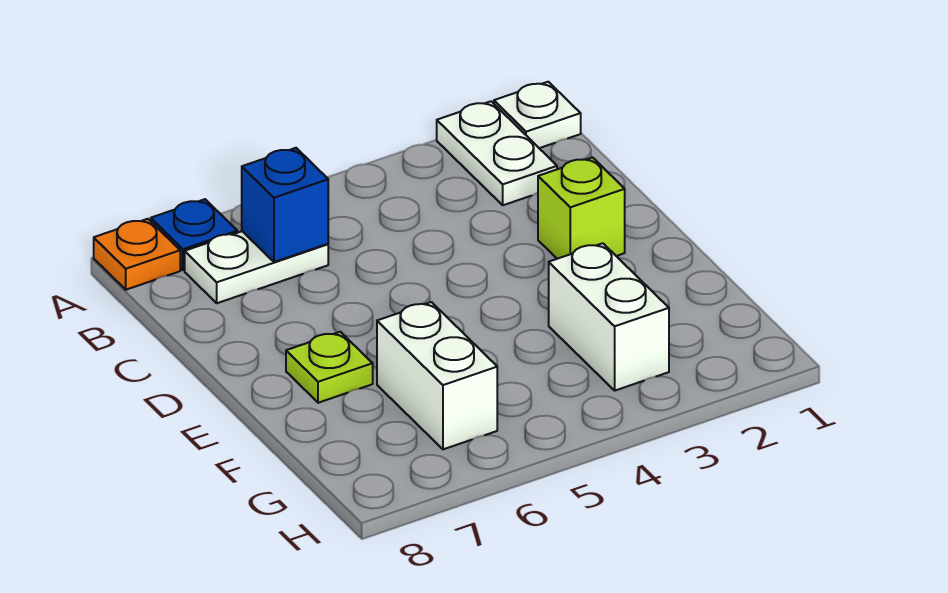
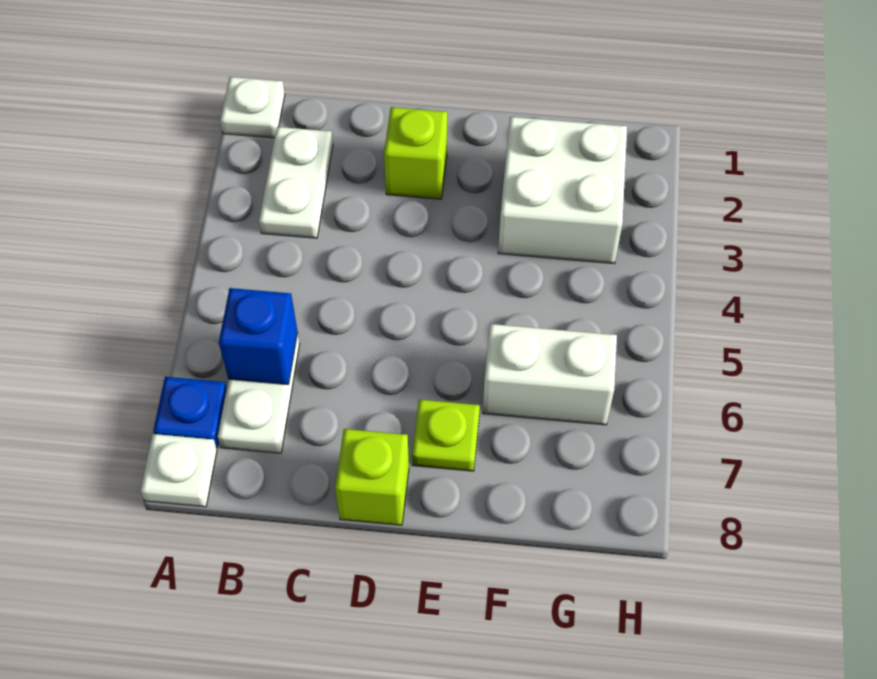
white plate A2:B2 level 1 -> white plate B2:B3 level 1
orange plate A8 level 1 -> white plate A8 level 1
none -> lime brick D8 level 1
white brick F3:G3 level 1 -> white brick F2:G3 level 1

